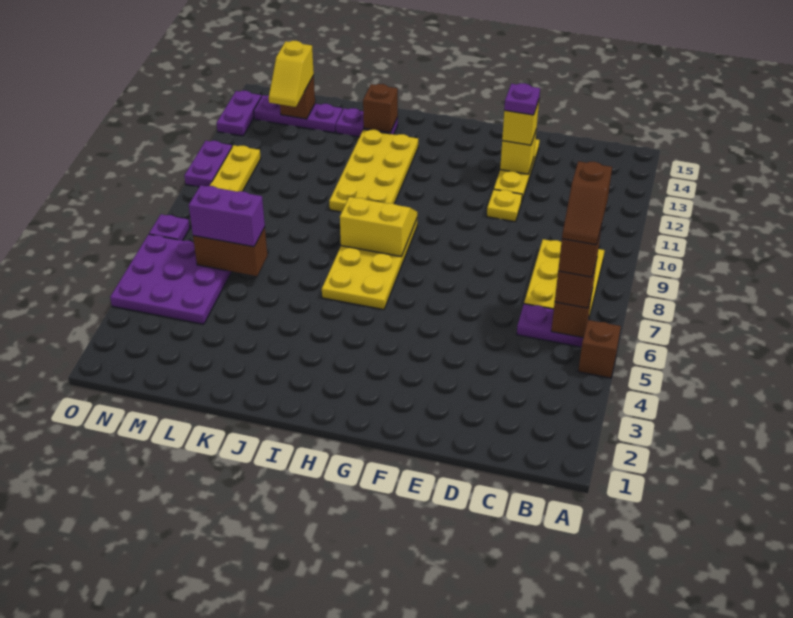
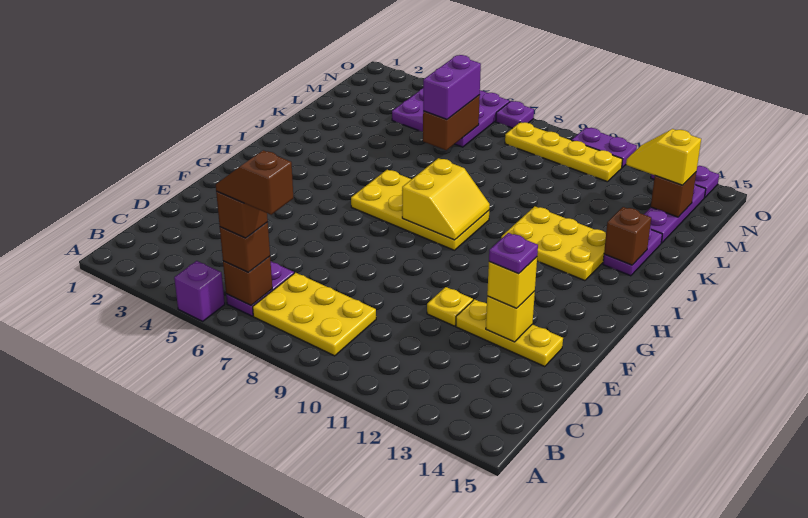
brown brick A5 level 1 -> purple brick A5 level 1
yellow plate I10:J13 level 1 -> yellow plate I11:J13 level 1

